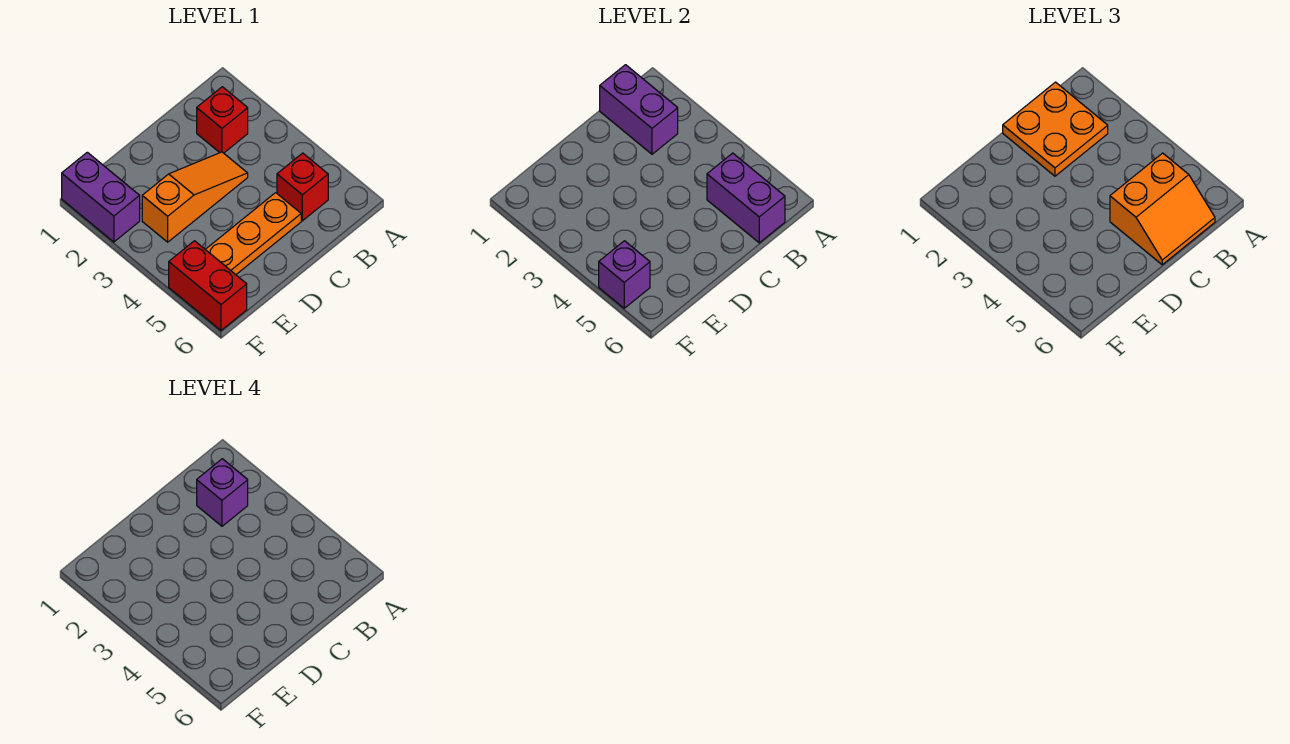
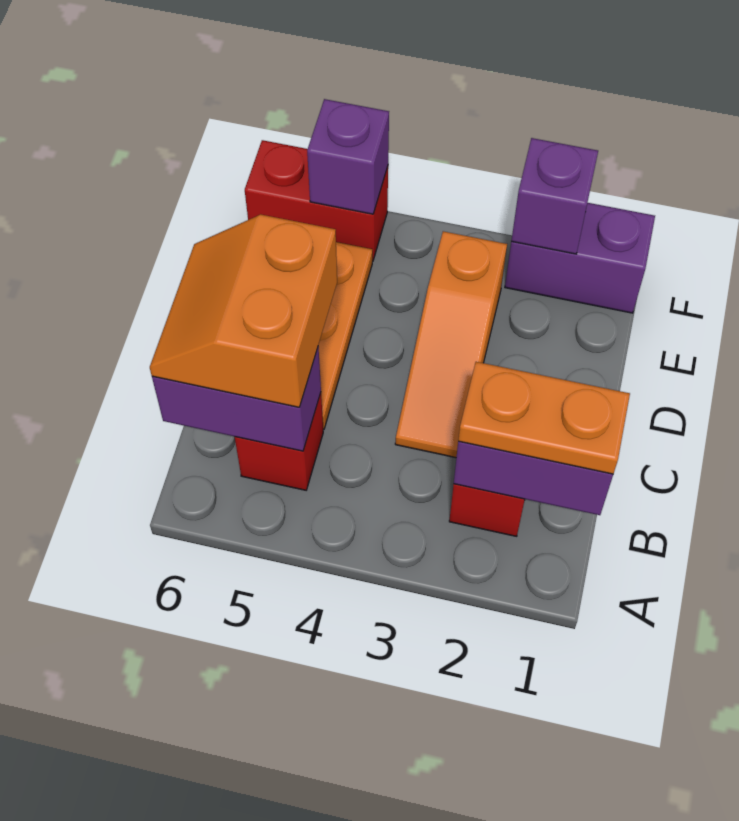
orange plate B1:C2 level 3 -> orange plate B1:B2 level 3
purple brick B2 level 4 -> purple brick F2 level 2

